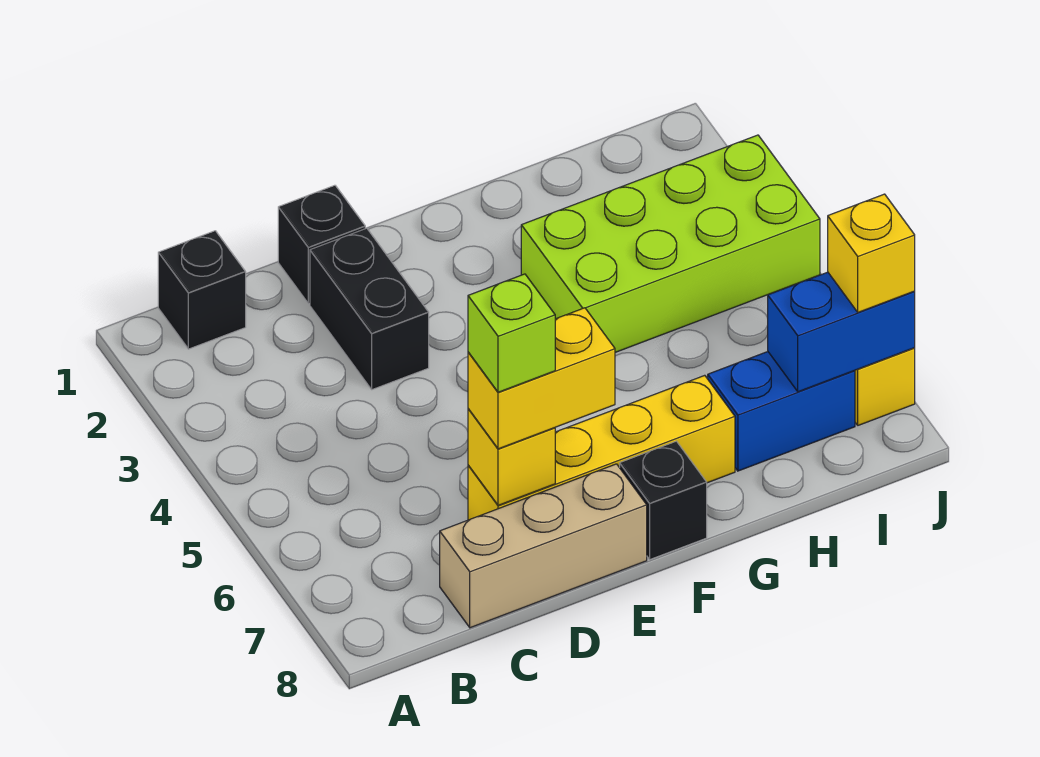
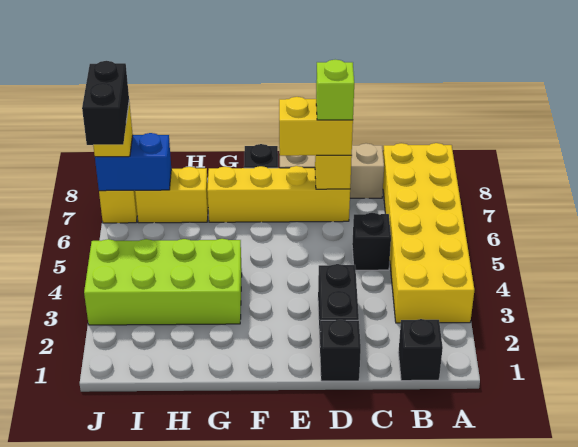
none -> yellow brick A3:B8 level 1
none -> black brick C5 level 1
blue brick H7:I7 level 1 -> yellow brick H7:I7 level 1
none -> black brick J6:J7 level 4

